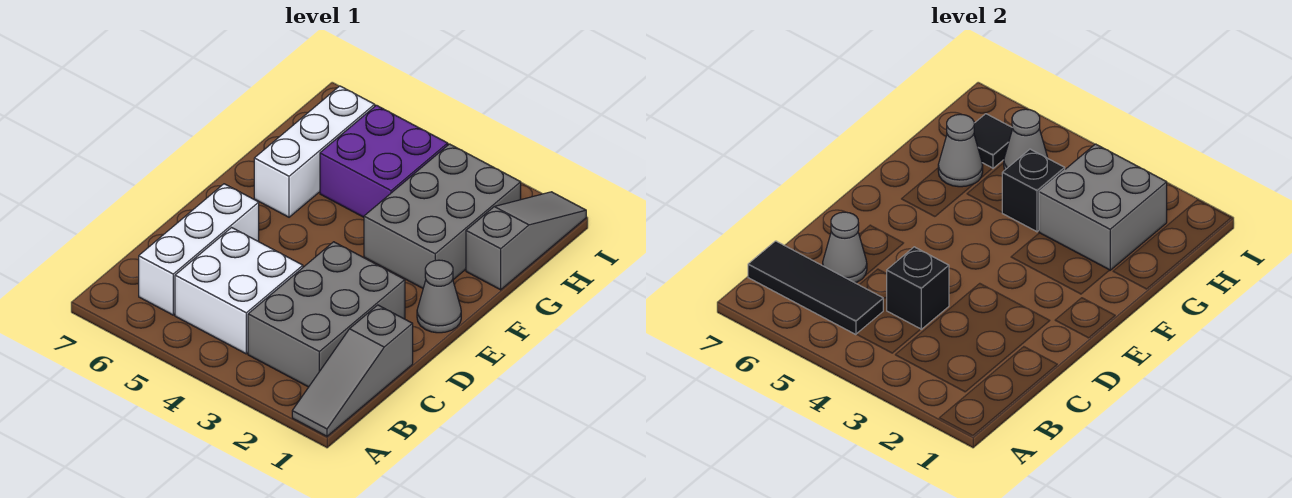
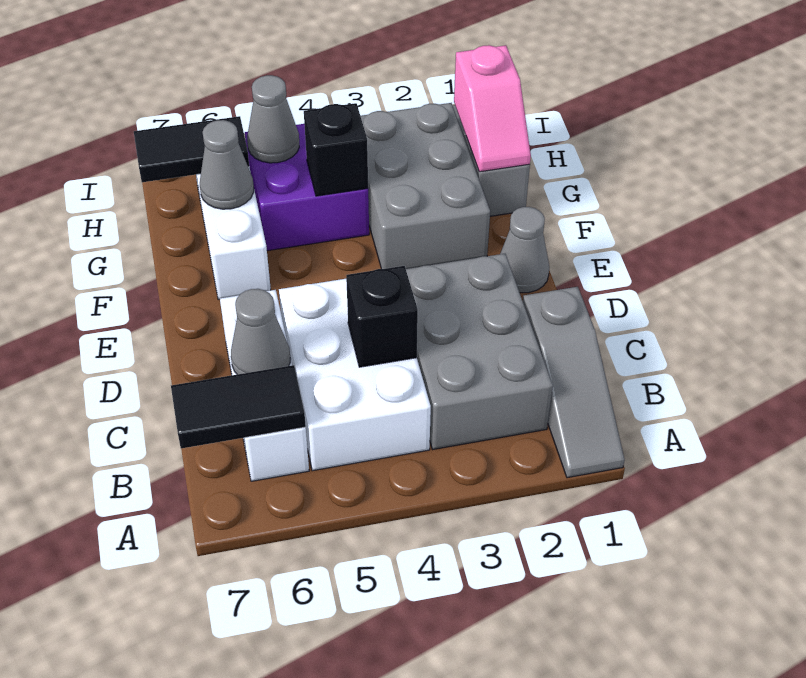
white brick B4:C5 level 1 -> white brick B4:D5 level 1
black tile B5:B7 level 2 -> black tile B6:B7 level 2
none -> pink slope G1:H1 level 2 top H
grey brick G2:H3 level 2 -> none
black tile H6 level 2 -> black tile H6:H7 level 2

